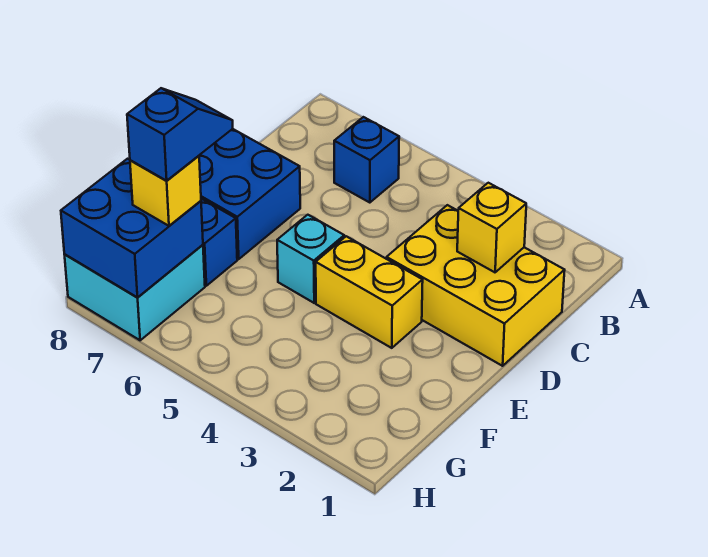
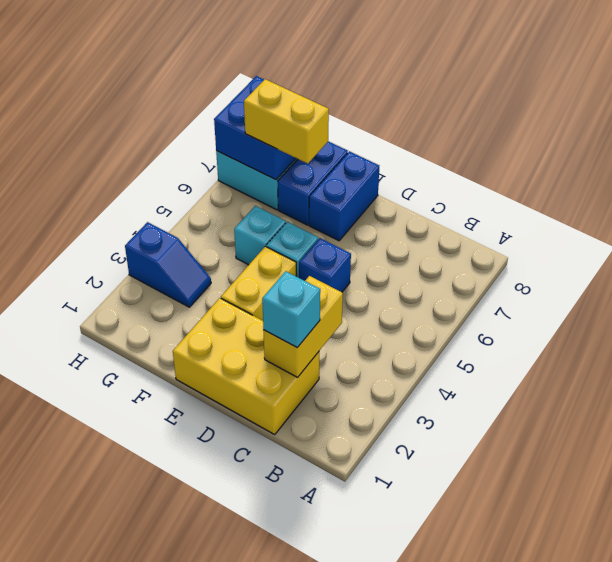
blue brick B6 level 1 -> blue brick D5 level 1
yellow brick C1:D3 level 1 -> yellow brick C1:E2 level 1
yellow brick C2 level 2 -> yellow brick C2:C3 level 2
none -> cyan brick C2 level 3
blue brick D7:E8 level 1 -> blue brick E7:E8 level 1
none -> cyan brick F5 level 1
blue slope F7:G7 level 4 top G -> blue slope G3:H3 level 1 top H
yellow brick G7 level 3 -> yellow brick F7:G7 level 3

